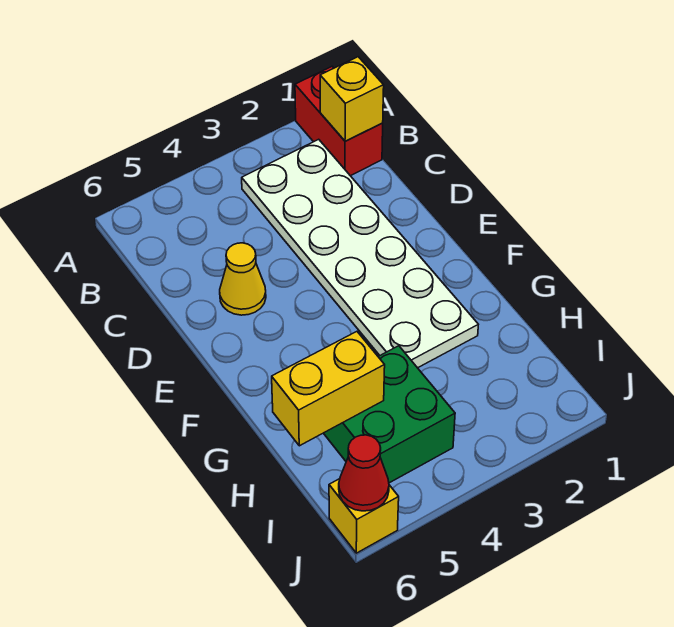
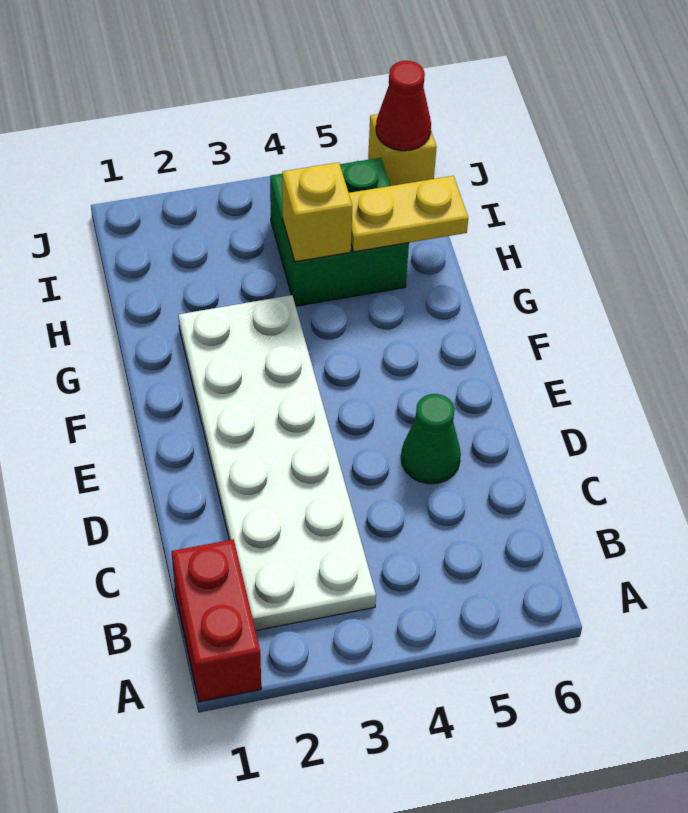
yellow brick B1 level 2 -> yellow brick H4 level 2
yellow cone D5 level 1 -> green cone D5 level 1
yellow brick H5:H6 level 2 -> yellow plate H5:H6 level 2

